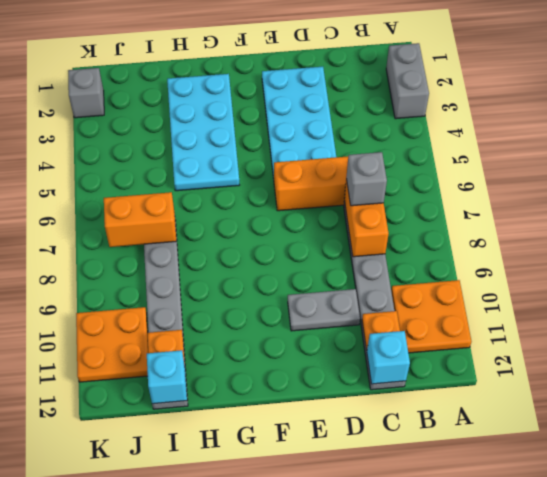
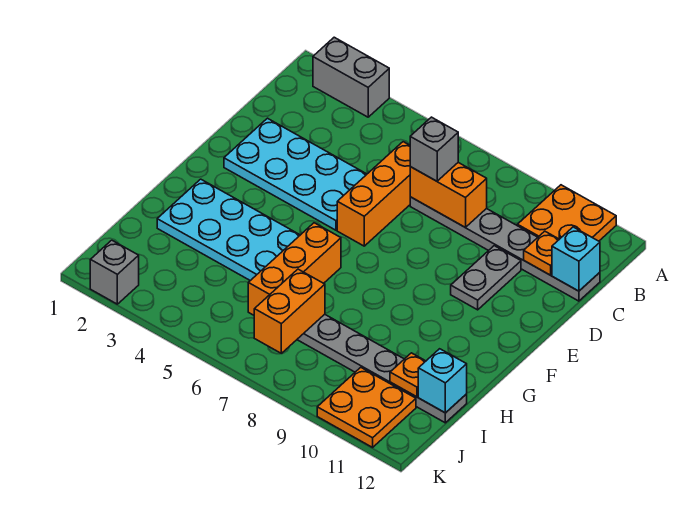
none -> orange brick G6:I6 level 1

